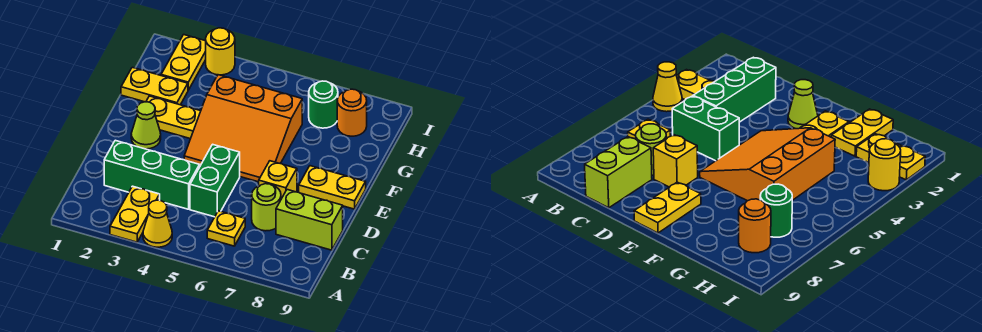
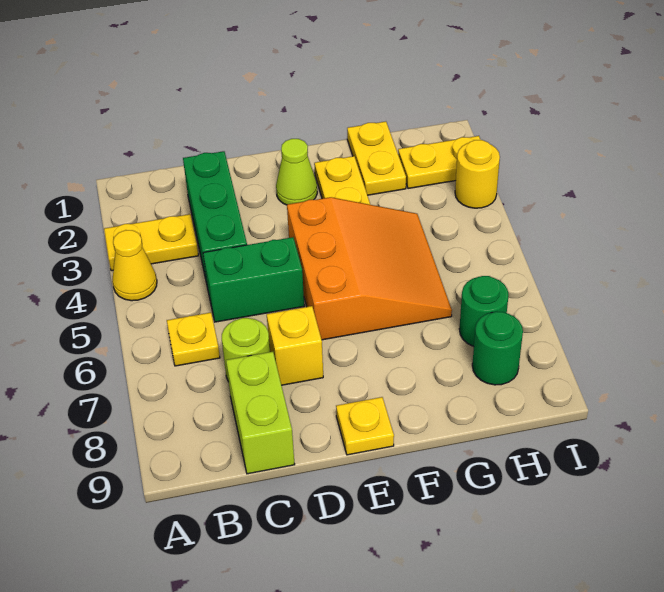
orange slope E4:G6 level 1 top G -> orange slope E4:G6 level 1 top E
yellow plate E8:E9 level 1 -> yellow plate E9 level 1
orange round brick H8 level 1 -> green round brick H8 level 1

